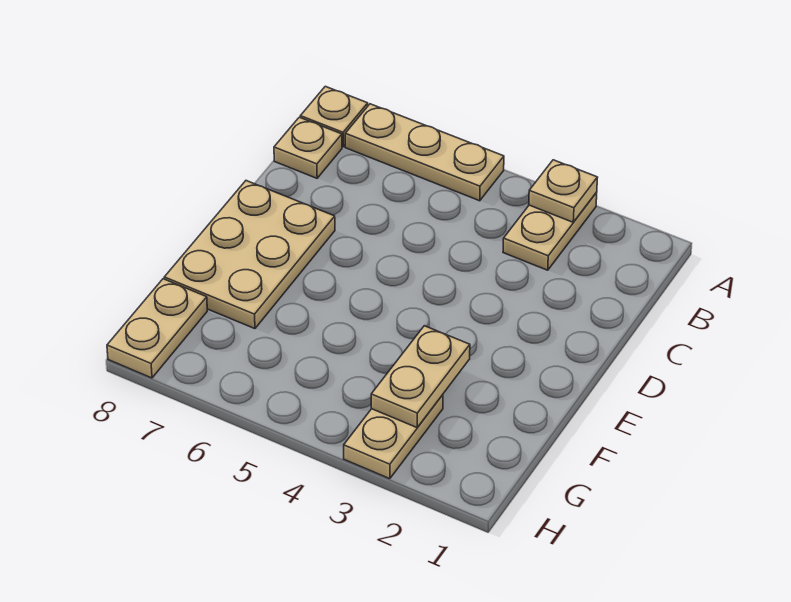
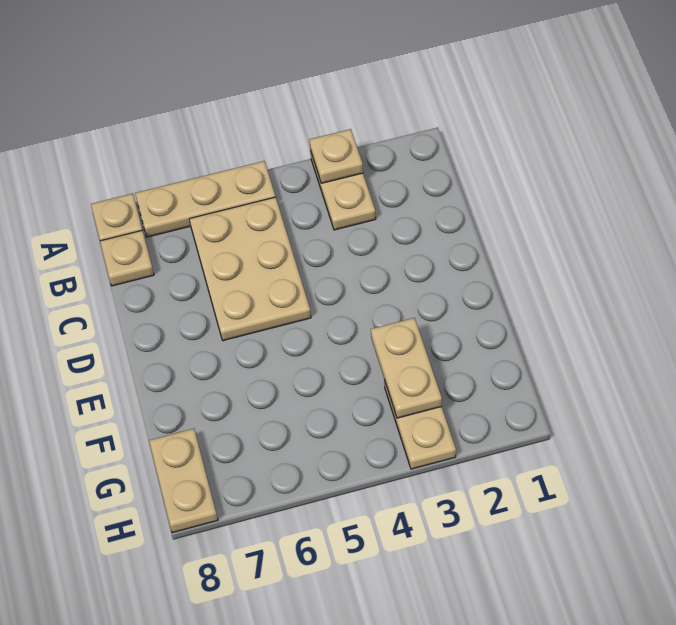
tan plate D7:F8 level 1 -> tan plate B5:D6 level 1

